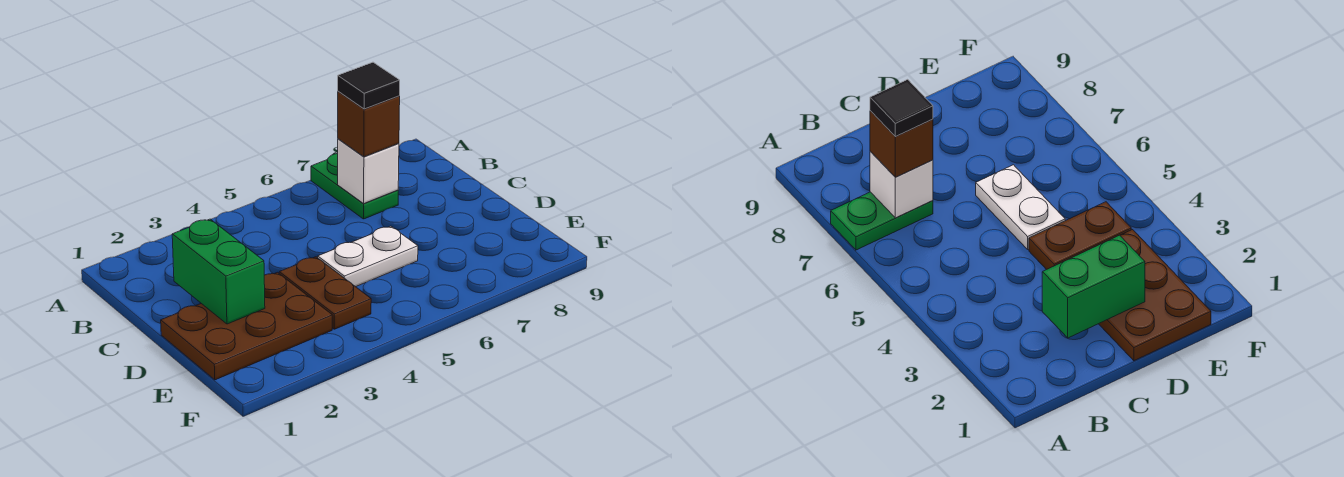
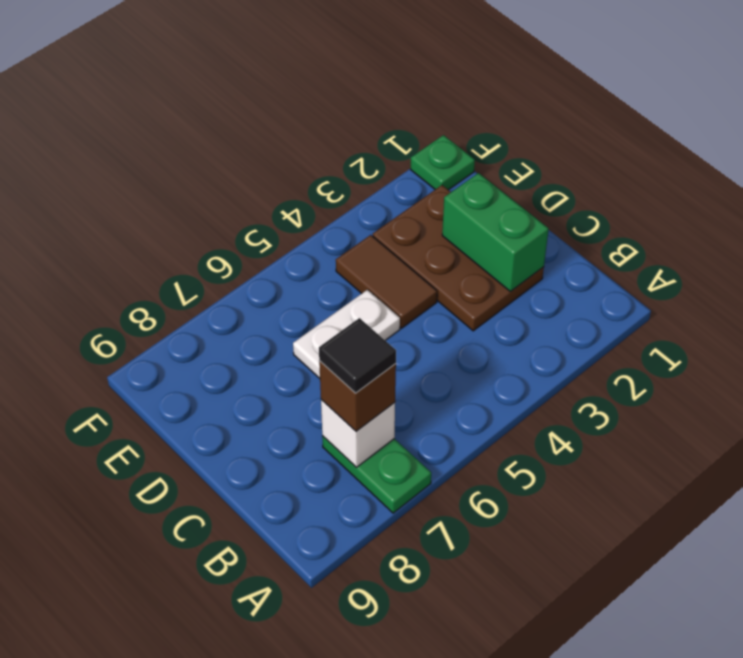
brown plate D1:E3 level 1 -> brown plate C2:E3 level 1
brown plate D4:E4 level 1 -> brown tile D4:E4 level 1
none -> green plate F1 level 1

